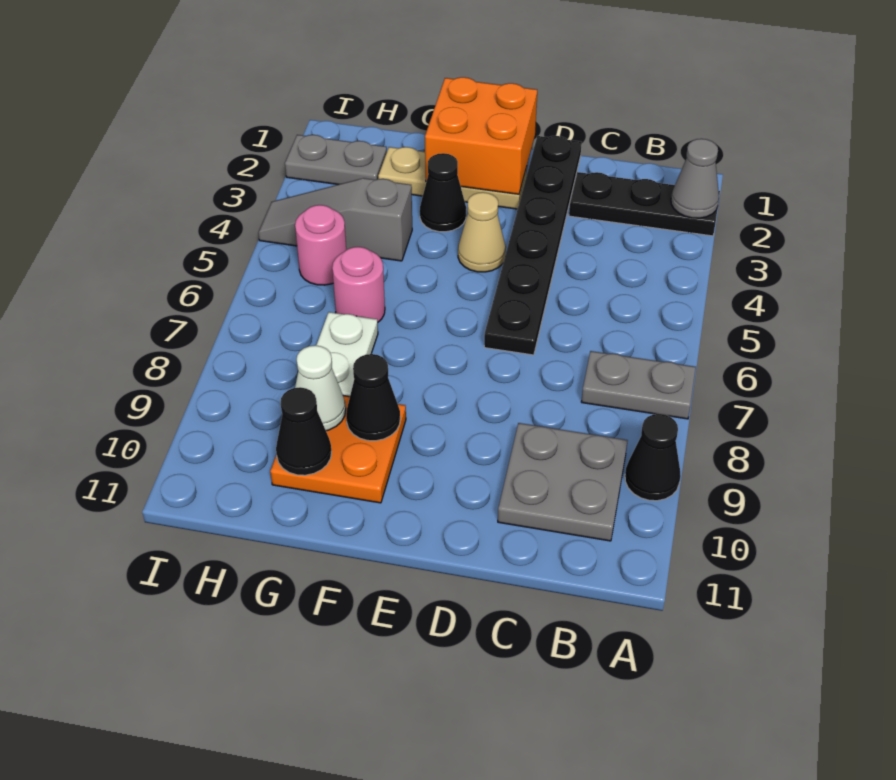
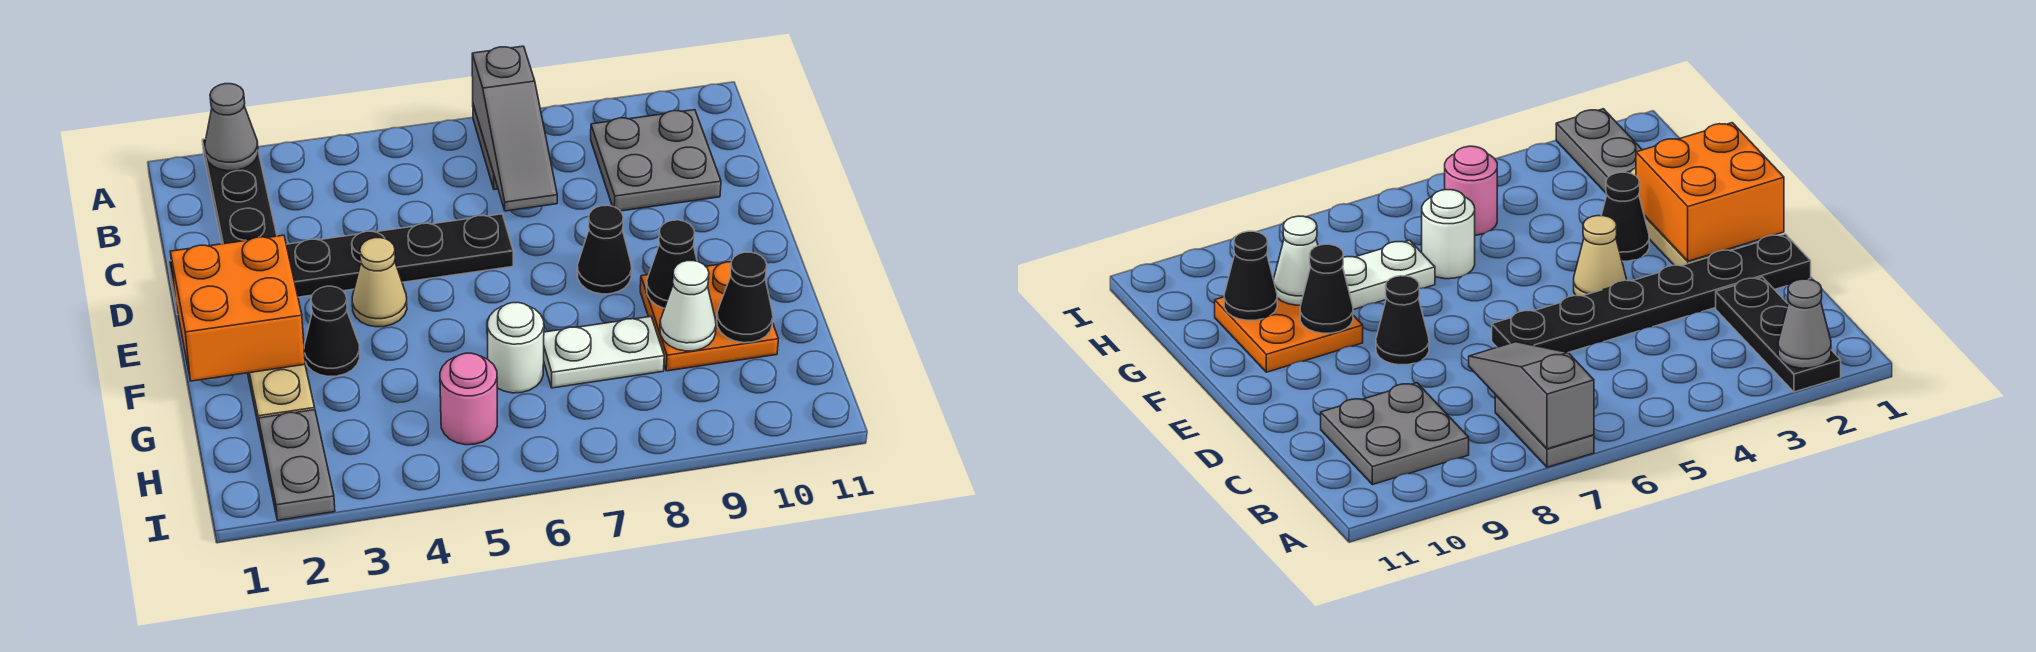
black cone A9 level 1 -> black cone E8 level 1
grey slope G4:I4 level 1 top G -> grey slope A7:C7 level 2 top A
pink round brick G6 level 1 -> white round brick G6 level 1

